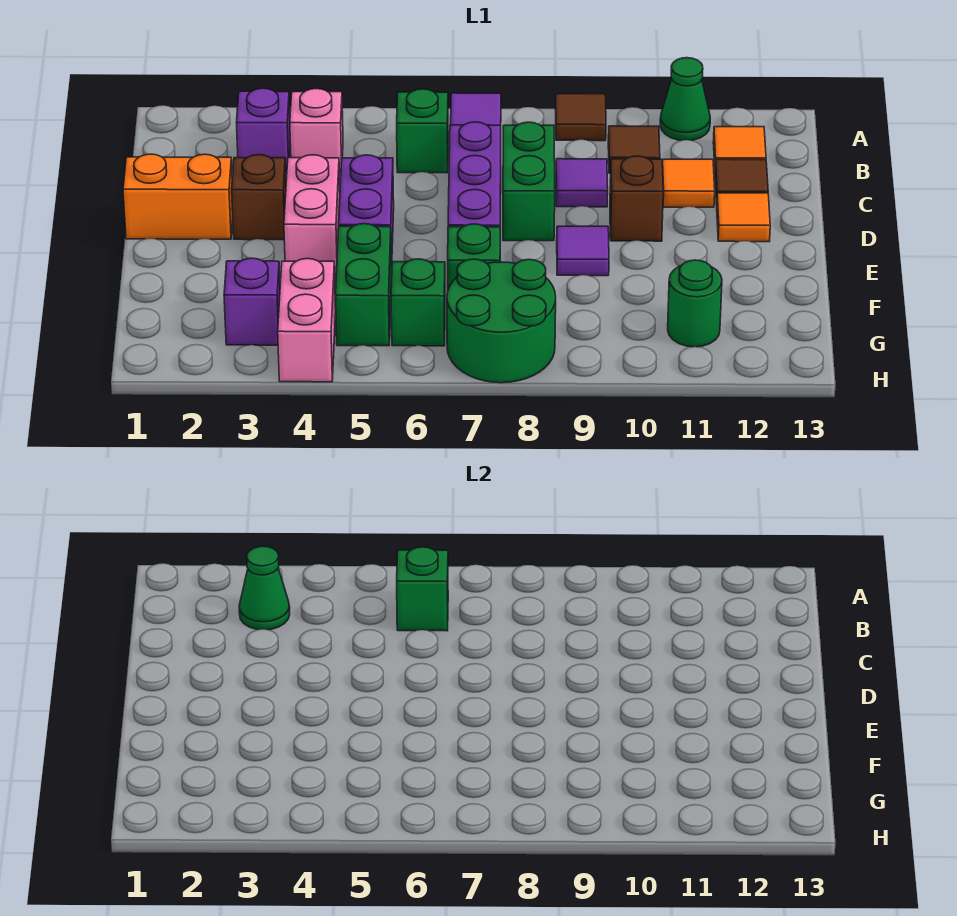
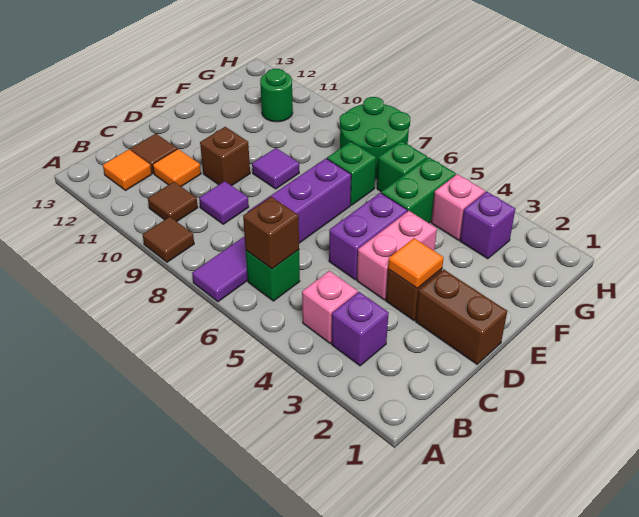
green cone A11 level 1 -> none
green cone B3 level 2 -> none
green brick B6 level 2 -> brown brick B6 level 2
green brick C8:D8 level 1 -> none
orange brick D1:D2 level 1 -> brown brick D1:D2 level 1
orange tile D12 level 1 -> orange tile D3 level 2
pink brick G4:H4 level 1 -> pink brick G4 level 1

